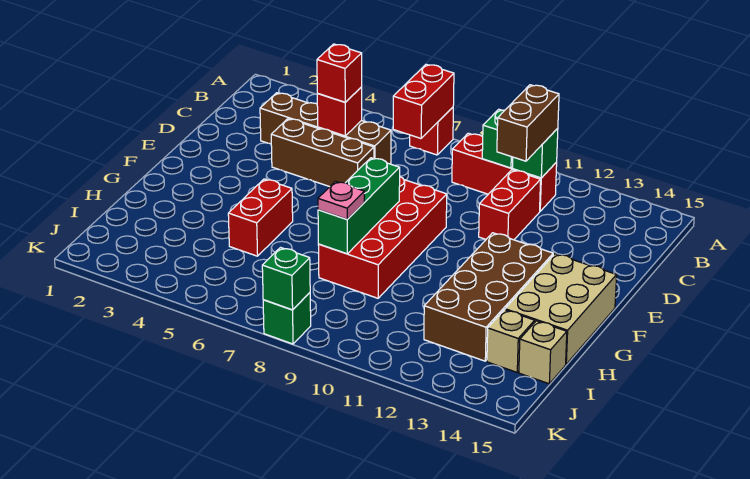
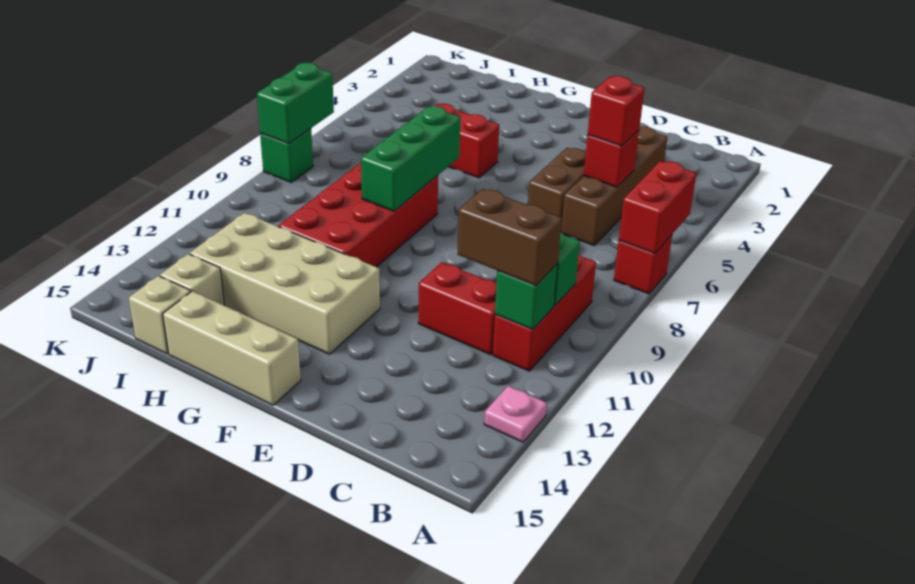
red brick A7:B7 level 2 -> red brick A6:A7 level 2
brown brick D4:D6 level 1 -> brown brick D5:D6 level 1
red brick E8:H9 level 1 -> red brick G8:H11 level 1
green brick F8:H8 level 2 -> green brick G7:G9 level 2
brown brick F12:I13 level 1 -> tan brick F12:I13 level 1
tan brick F14:H15 level 1 -> tan brick F15:H15 level 1
pink plate H8 level 3 -> pink plate A13 level 1
green brick K8 level 2 -> green brick K7:K8 level 2

